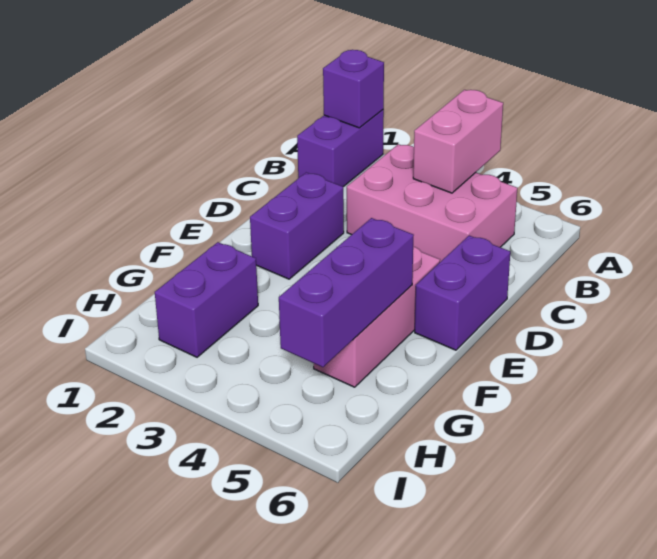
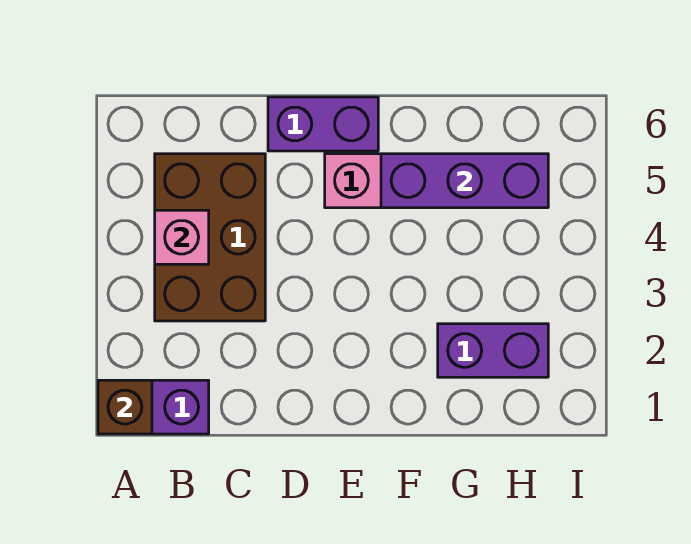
purple brick A1 level 2 -> brown brick A1 level 2
pink brick A4:B4 level 2 -> pink brick B4 level 2
pink brick B3:C5 level 1 -> brown brick B3:C5 level 1
purple brick D2:E2 level 1 -> none

